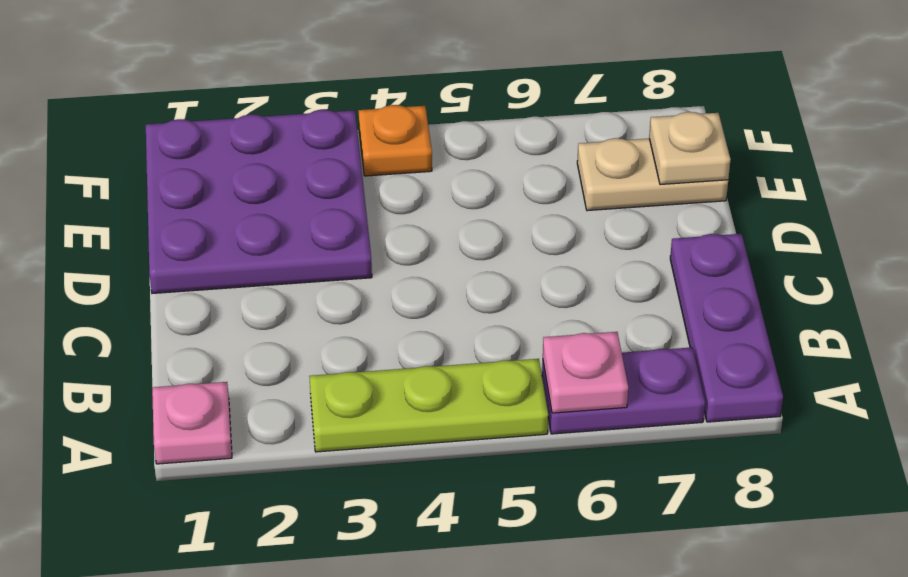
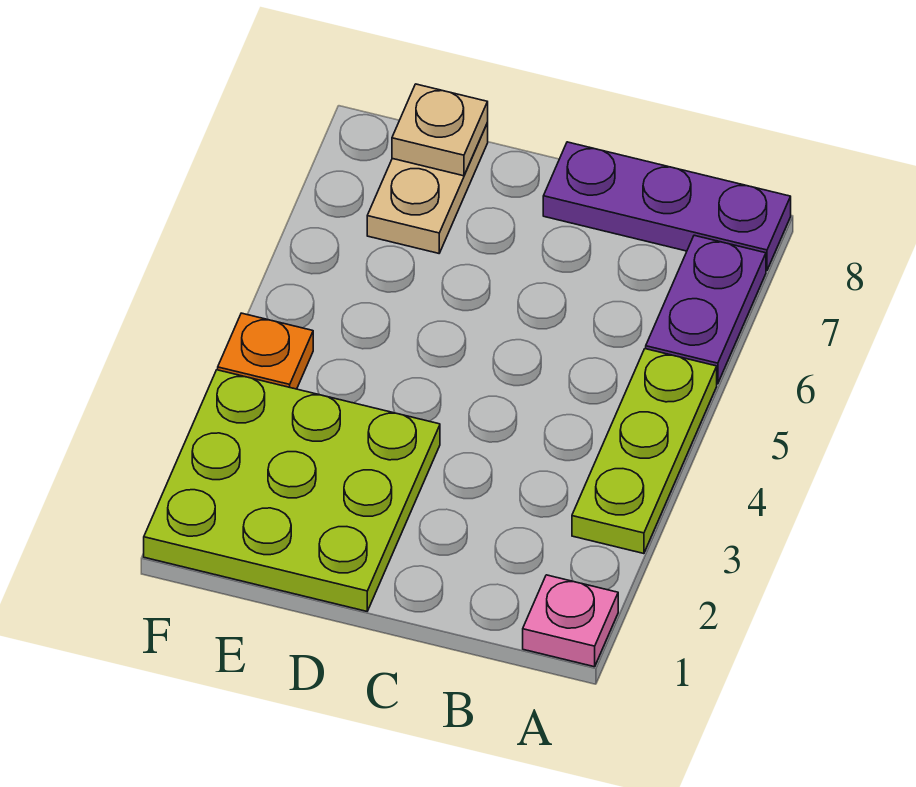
pink plate A6 level 2 -> none
purple plate D1:F3 level 1 -> lime plate D1:F3 level 1

